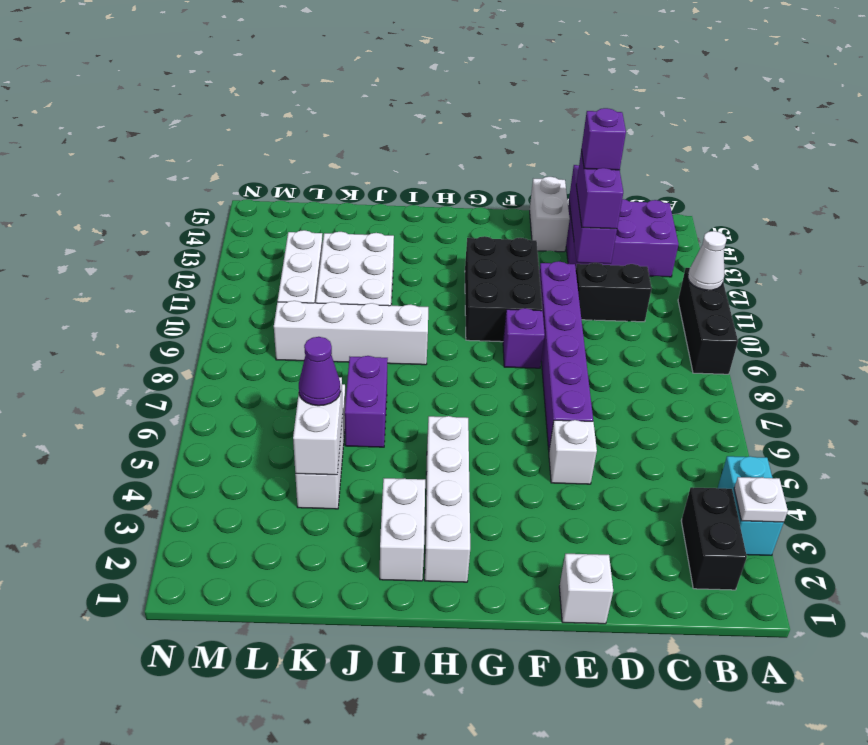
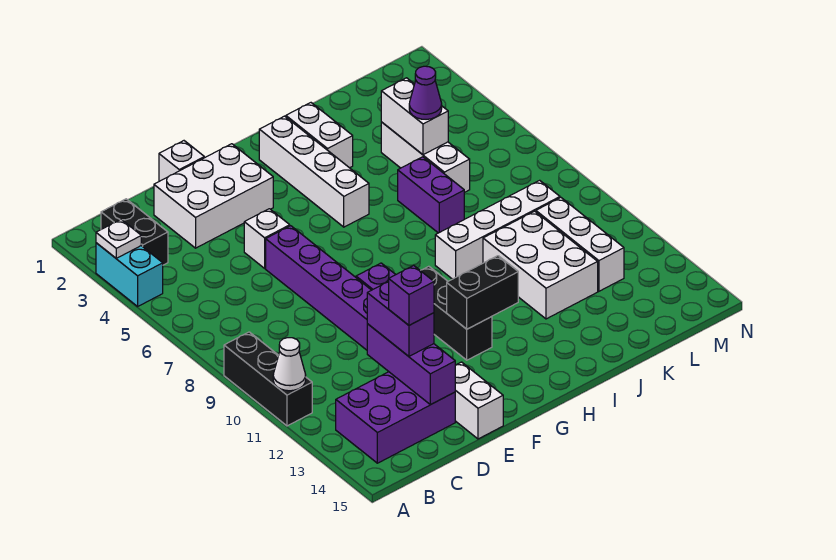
black brick C11:D11 level 1 -> black brick G12:H12 level 2
none -> white brick D2:F3 level 1
black brick F10:G12 level 1 -> black brick G10:G12 level 1

